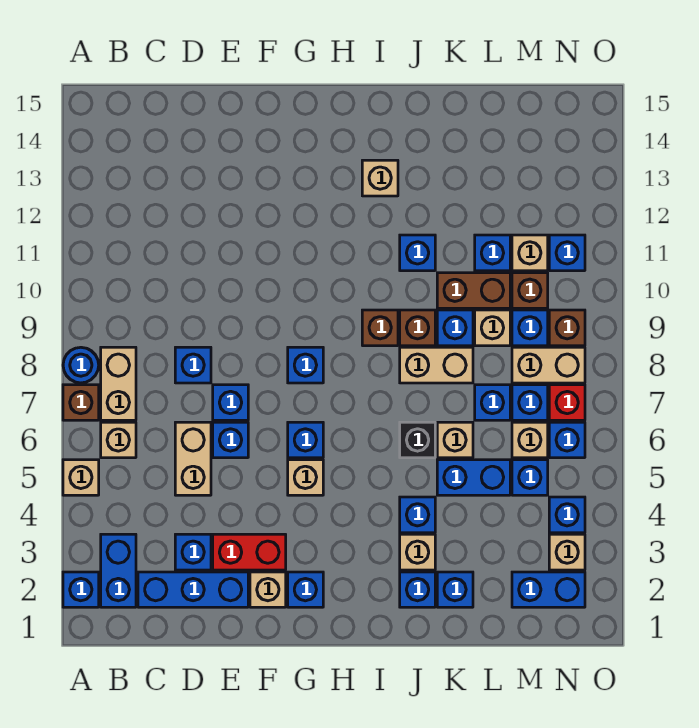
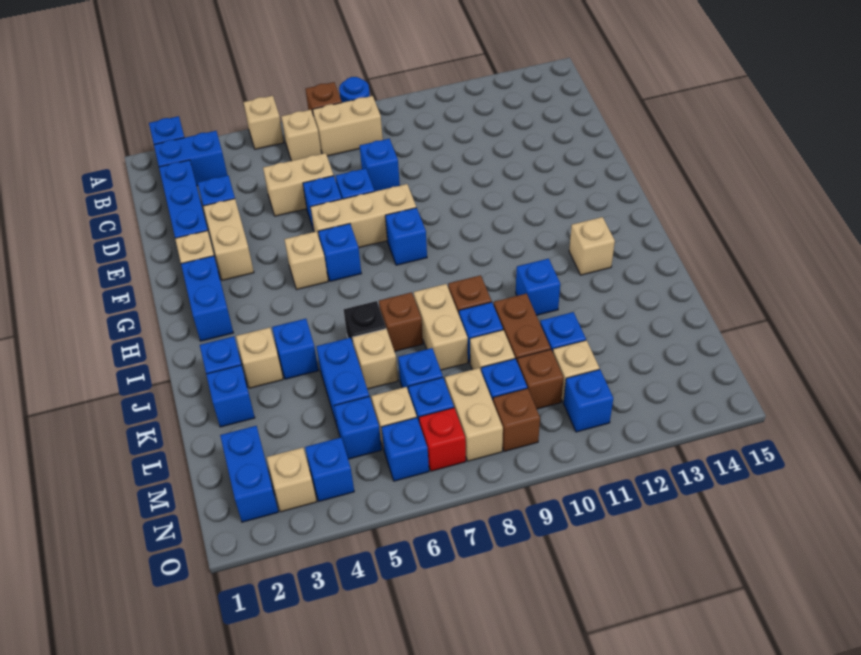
red brick E3:F3 level 1 -> tan brick E3:F3 level 1
none -> tan brick F6:F8 level 1
blue brick G2 level 1 -> blue brick G2:H2 level 1
brown brick I9 level 1 -> brown brick J7 level 1

